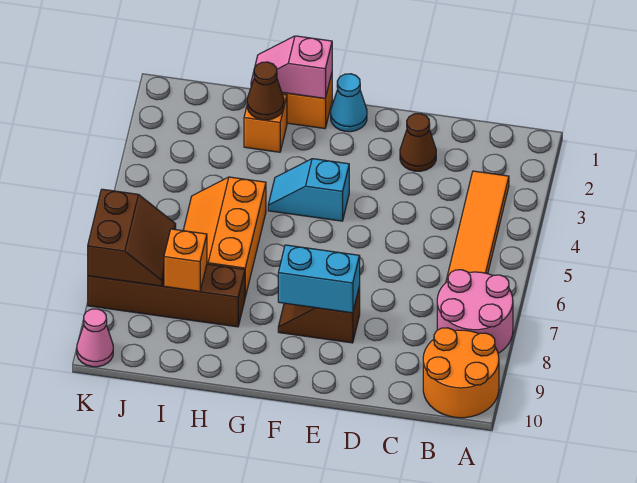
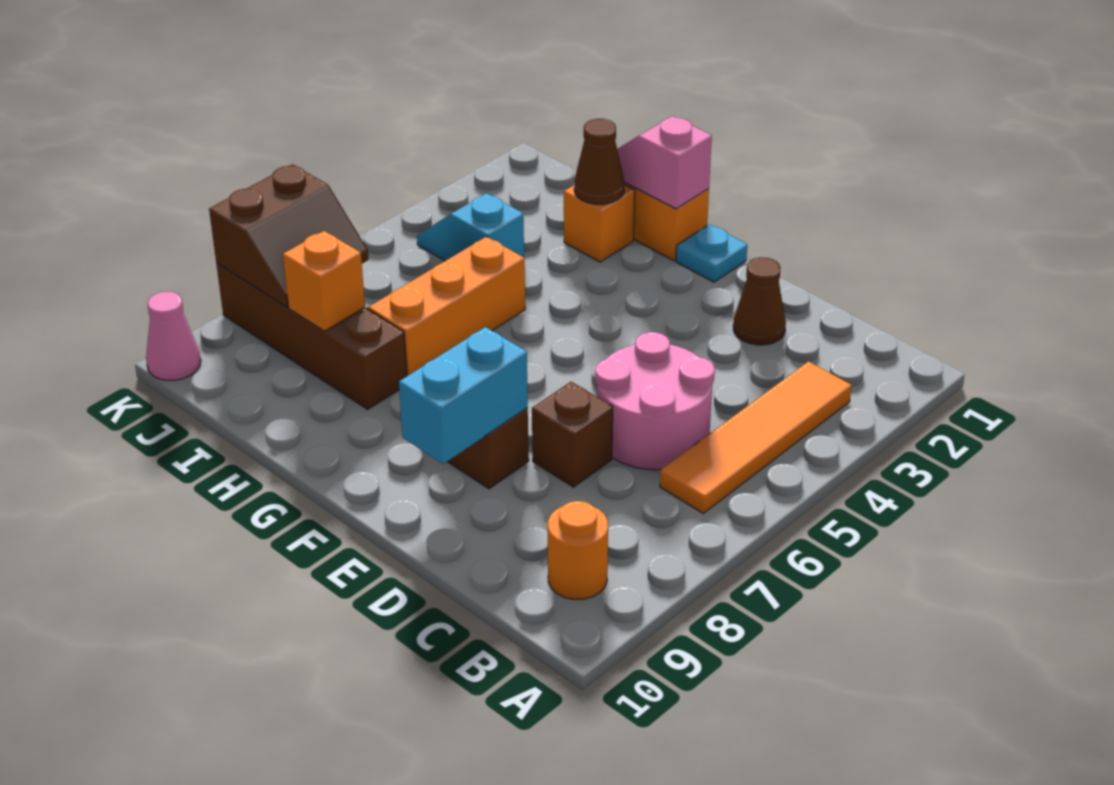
pink round brick A7:B8 level 1 -> pink round brick C5:D6 level 1
orange round brick A9:B10 level 1 -> orange round brick B9 level 1
none -> brown brick D7 level 1
cyan brick E8:F8 level 2 -> cyan brick E8:E9 level 2
cyan cone F1 level 1 -> cyan plate F1 level 1
cyan slope F4:G4 level 1 top F -> cyan slope I4:J4 level 1 top I

